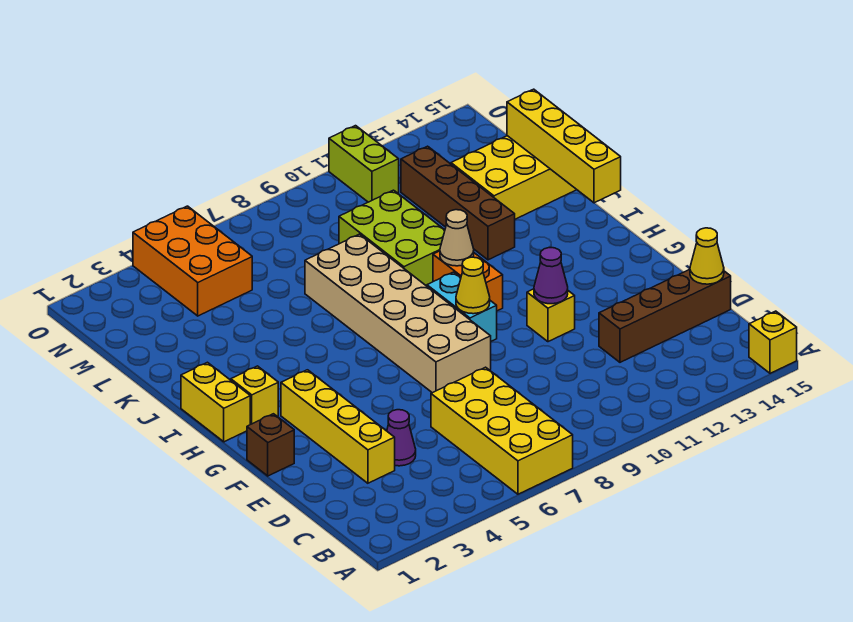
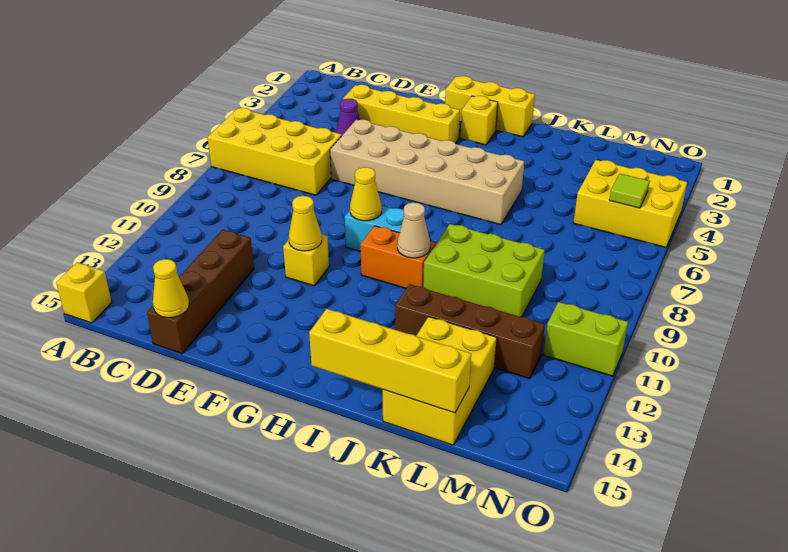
brown brick F1 level 1 -> none
tan brick F7:K8 level 1 -> tan brick E5:J6 level 1
purple cone F11 level 2 -> yellow cone F11 level 2
yellow brick H1:I1 level 1 -> yellow brick G1:I1 level 1
orange brick M4:O5 level 1 -> yellow brick M4:O5 level 1
none -> lime tile N5 level 2

